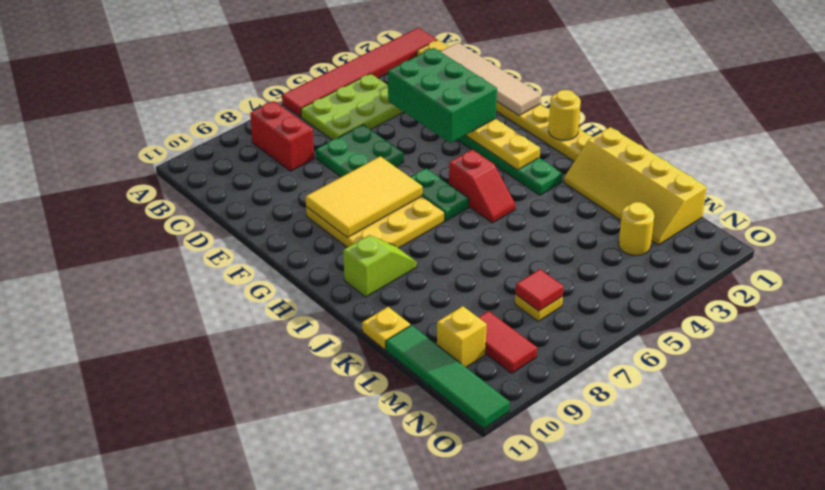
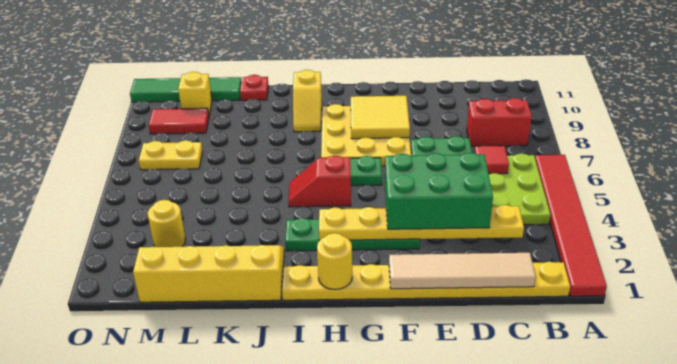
yellow tile F7:G9 level 2 -> yellow tile F8:G9 level 2
lime slope I9:I10 level 1 top 10 -> yellow slope I9:I10 level 1 top 10
yellow plate K11 level 1 -> red plate K11 level 1
yellow plate M7 level 1 -> yellow plate M7:N7 level 1
red tile M7 level 2 -> red tile C6 level 2

